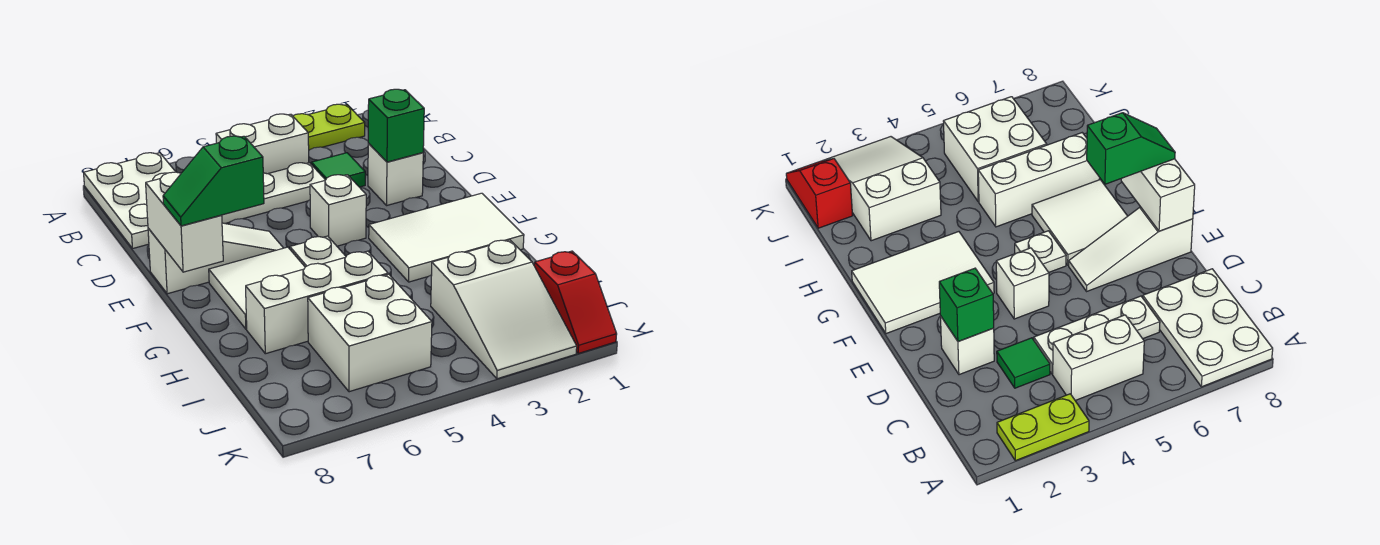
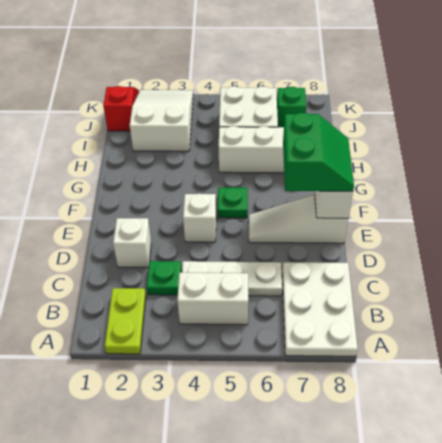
lime plate A2:A3 level 1 -> lime plate A2:B2 level 1
green tile C3 level 1 -> green plate C3 level 1
green brick D2 level 2 -> green brick J7 level 1
white tile F1:G3 level 1 -> none
white plate F5 level 1 -> green plate F5 level 1
white tile F6:G7 level 1 -> none
green slope F7:F8 level 3 top 7 -> green slope E7:F8 level 3 top 7

